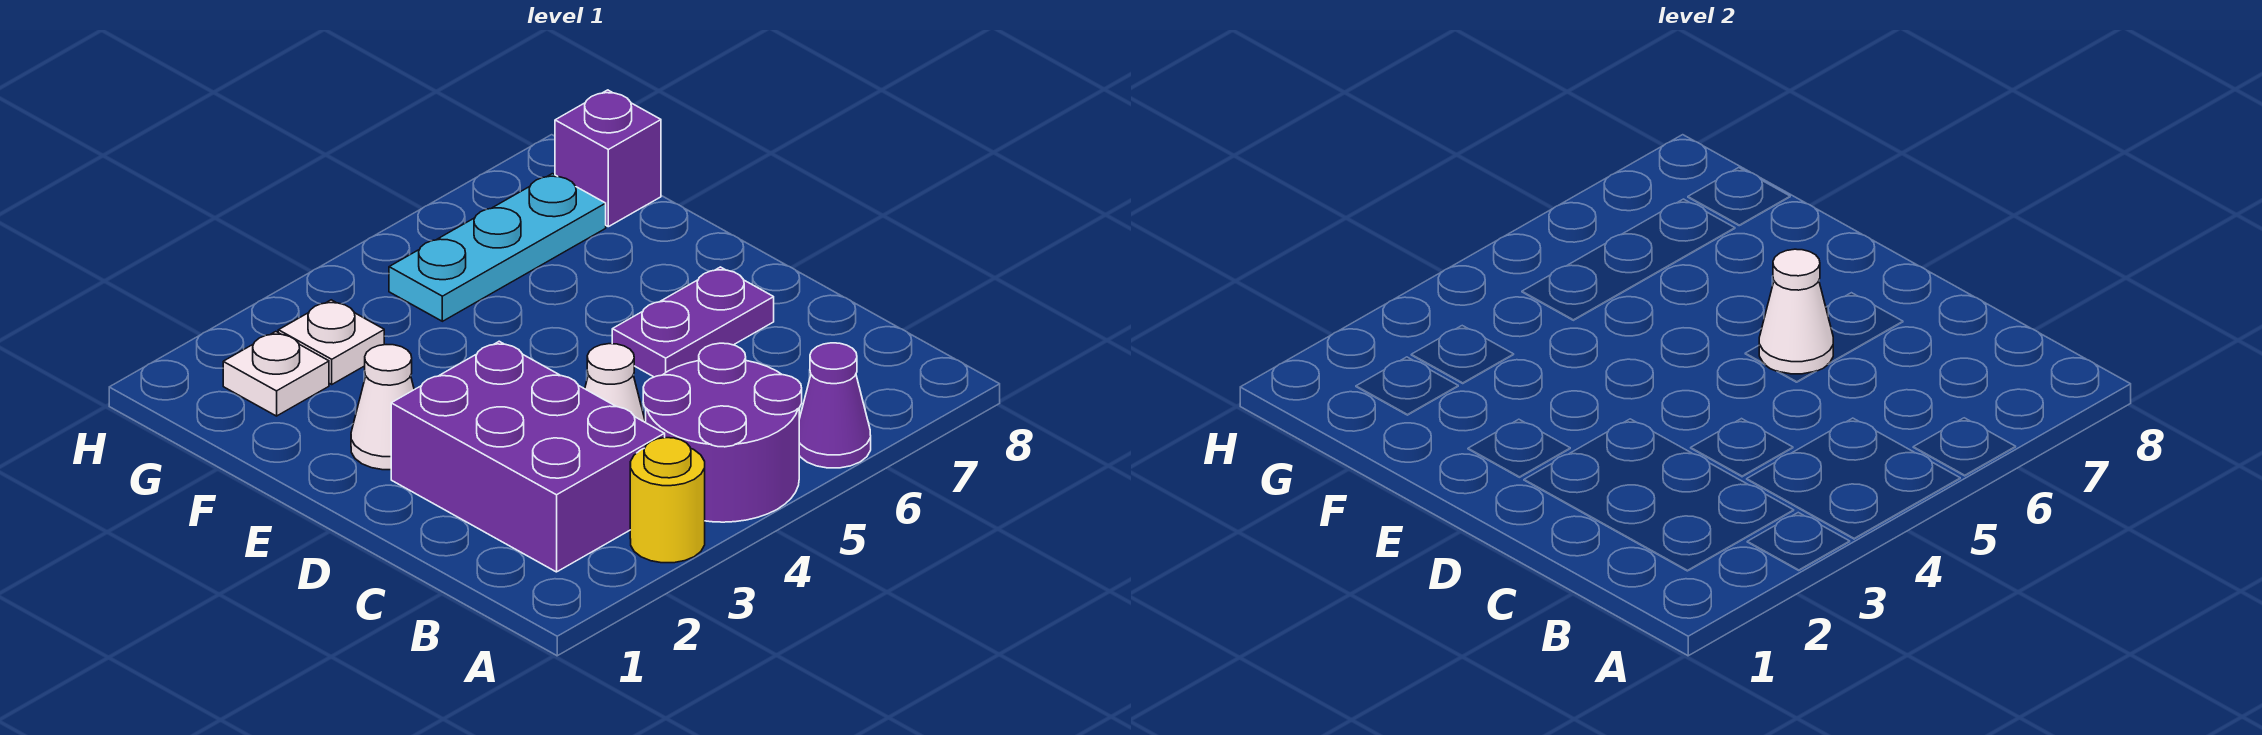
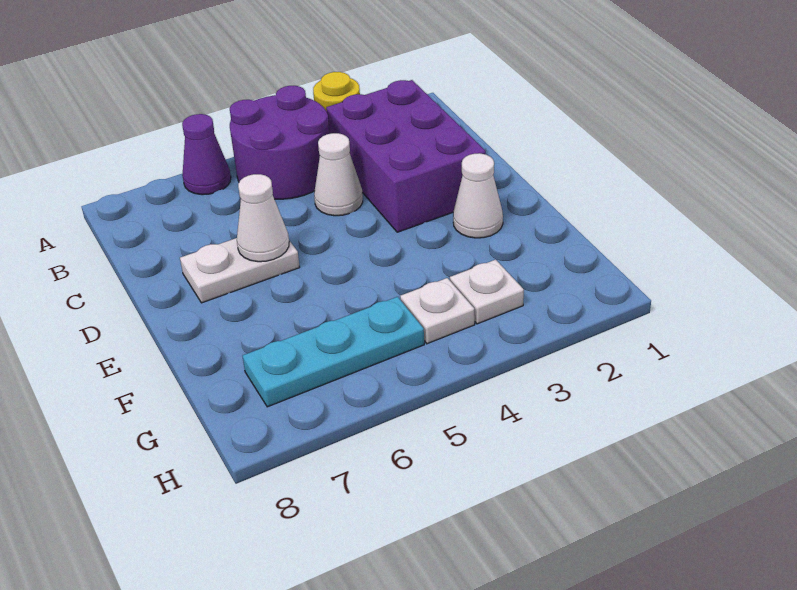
purple plate D6:D7 level 1 -> white plate D6:D7 level 1
white plate G2 level 1 -> white plate G4 level 1
purple brick G8 level 1 -> none

